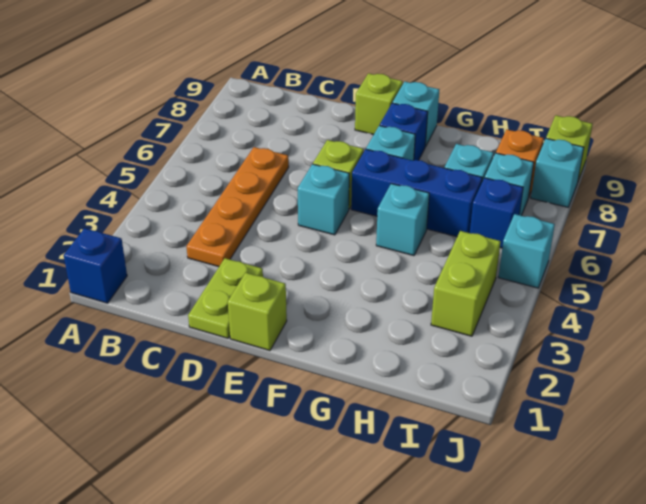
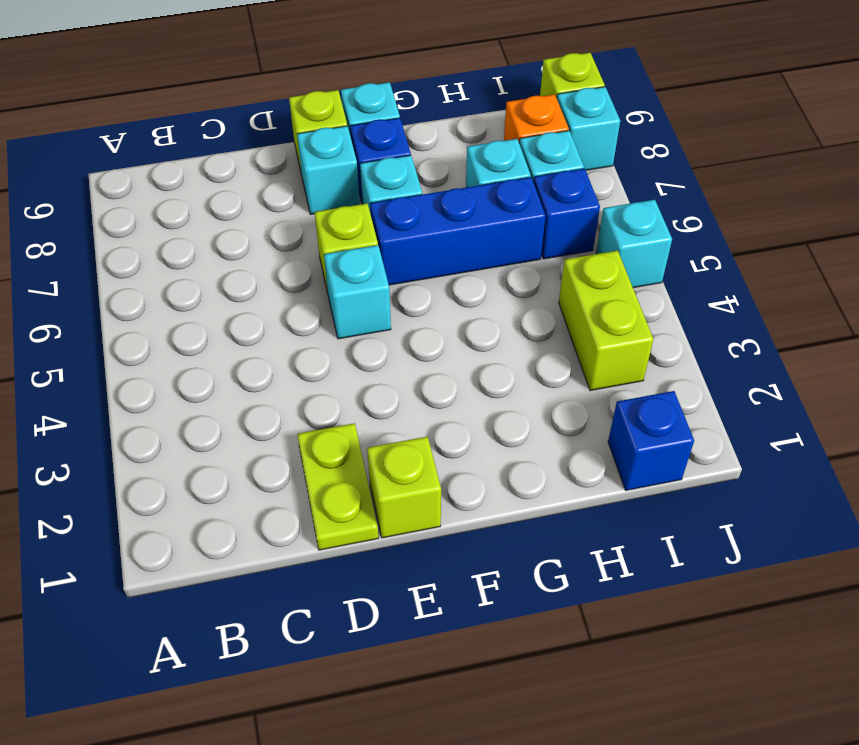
blue brick A1 level 1 -> blue brick I1 level 1
orange plate C3:C6 level 1 -> none
cyan brick G5 level 1 -> cyan brick E8 level 1

